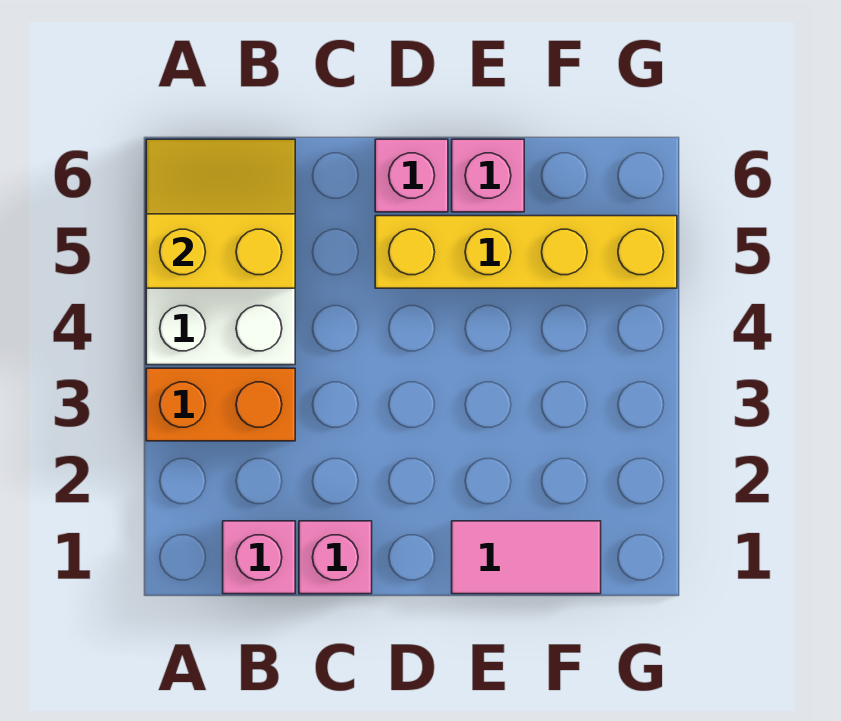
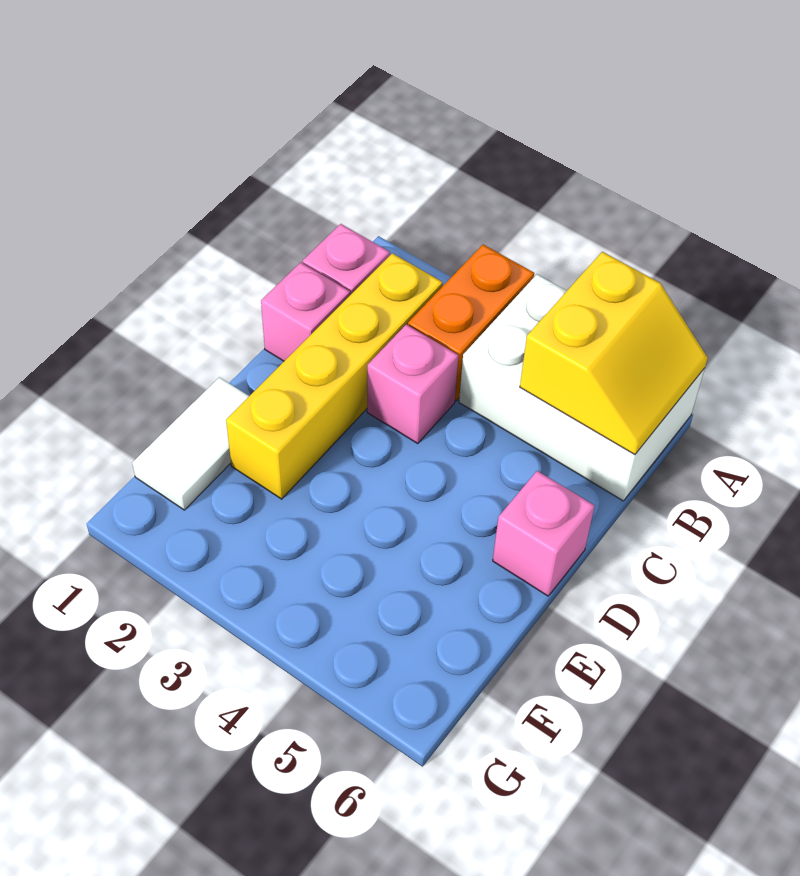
yellow brick D5:G5 level 1 -> yellow brick B2:E2 level 1
pink tile E1:F1 level 1 -> white tile E1:F1 level 1
pink brick E6 level 1 -> pink brick C3 level 1

